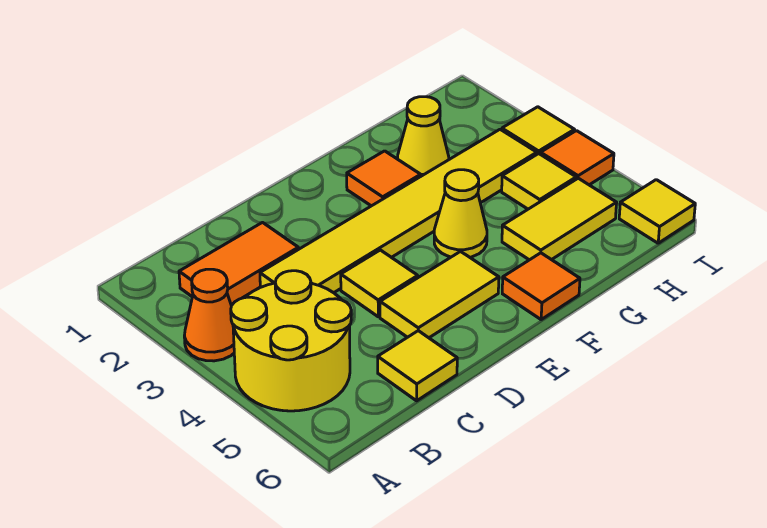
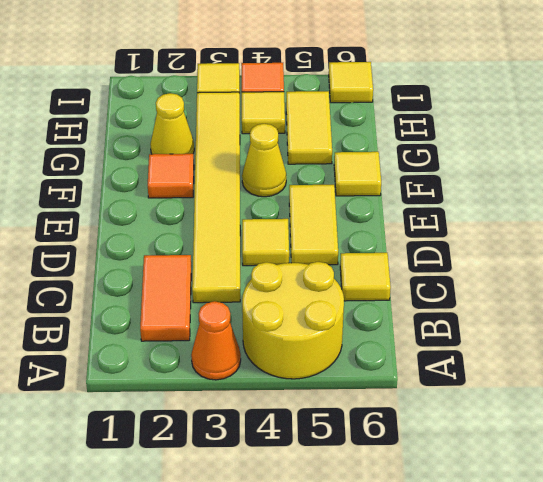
orange tile F6 level 1 -> yellow tile F6 level 1

